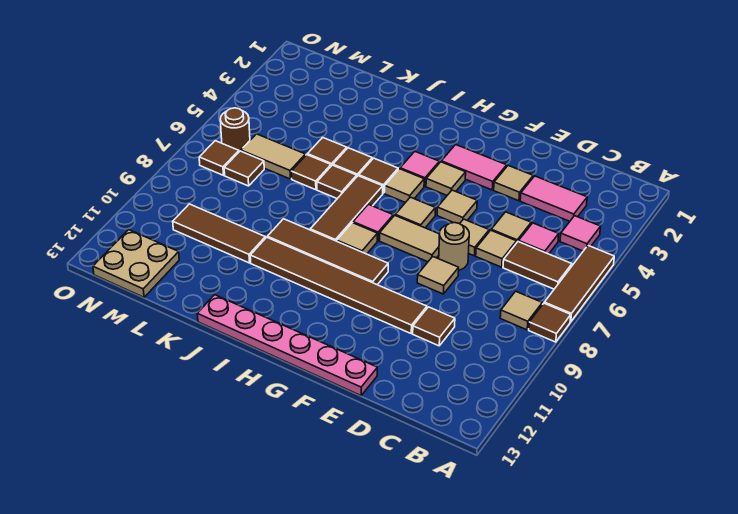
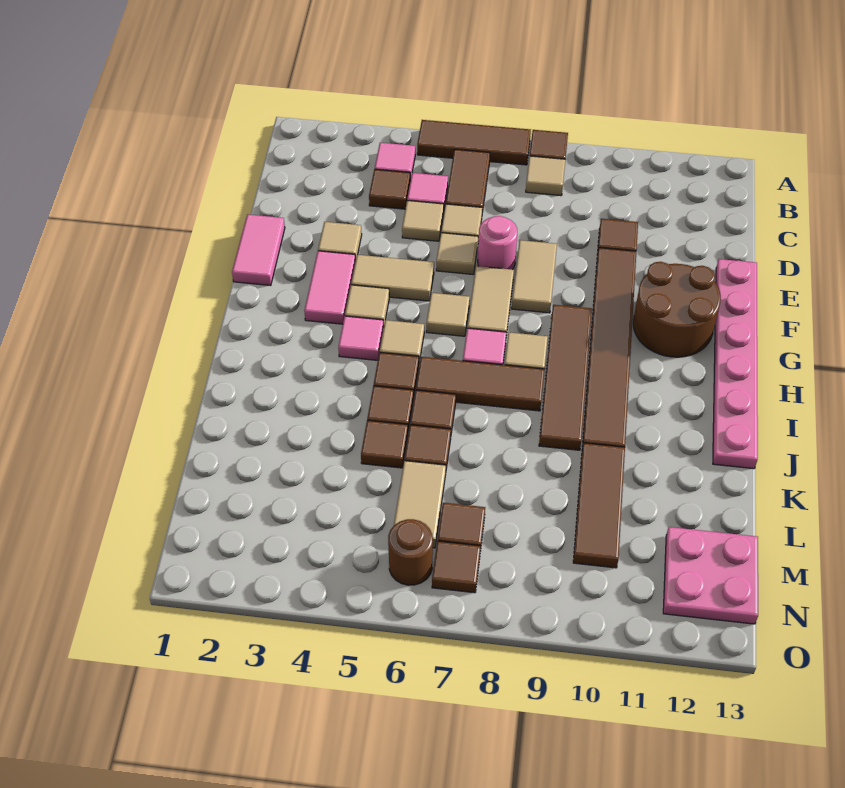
pink tile C3:D3 level 1 -> pink tile E1:F1 level 1
none -> brown tile C4 level 1
tan round brick E7 level 1 -> pink round brick E7 level 1
tan tile E8 level 1 -> tan tile E8:F8 level 1
tan tile F5 level 1 -> tan tile F4:F5 level 1
none -> brown round brick F11:G12 level 1
tan plate M12:N13 level 1 -> pink plate M12:N13 level 1

